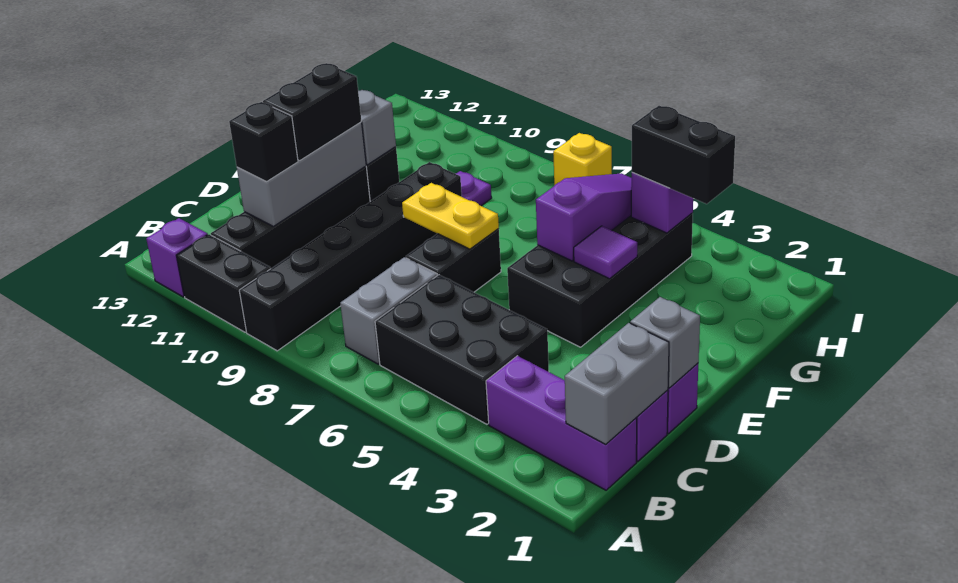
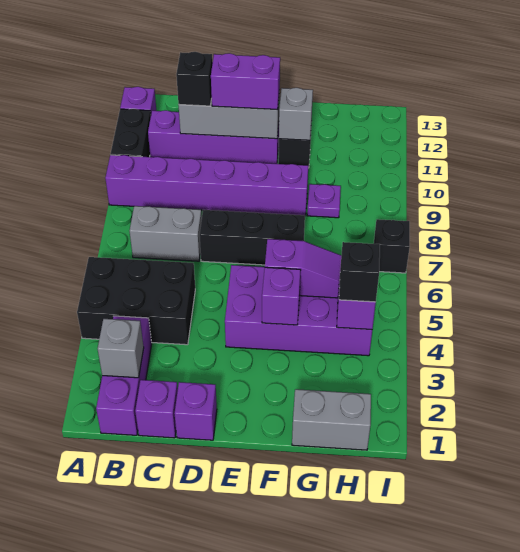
black brick A9:F9 level 1 -> purple brick A9:F9 level 1
grey brick B1:C1 level 2 -> grey brick G1:H1 level 1
black brick B4:C6 level 1 -> black brick A4:C5 level 1
black brick B11:E11 level 1 -> purple brick B11:E11 level 1
grey brick D1 level 2 -> grey brick B2 level 2
black brick D7:E7 level 1 -> black brick D7:F7 level 1
black brick D11:E11 level 3 -> purple brick D11:E11 level 3
black brick E4:H5 level 1 -> purple brick E4:H5 level 1
yellow plate E7:E8 level 2 -> none
purple tile F4 level 2 -> purple brick F4 level 2
black brick H3:H4 level 3 -> black brick H4 level 3
yellow brick I7 level 1 -> black brick I7 level 1

